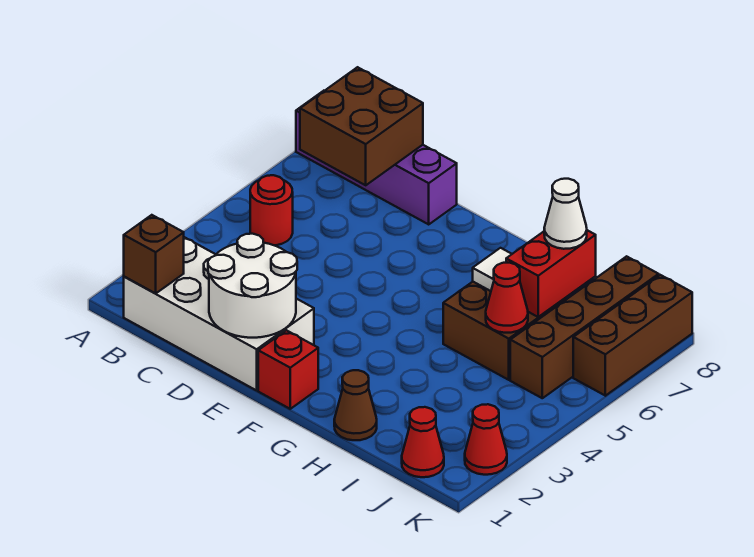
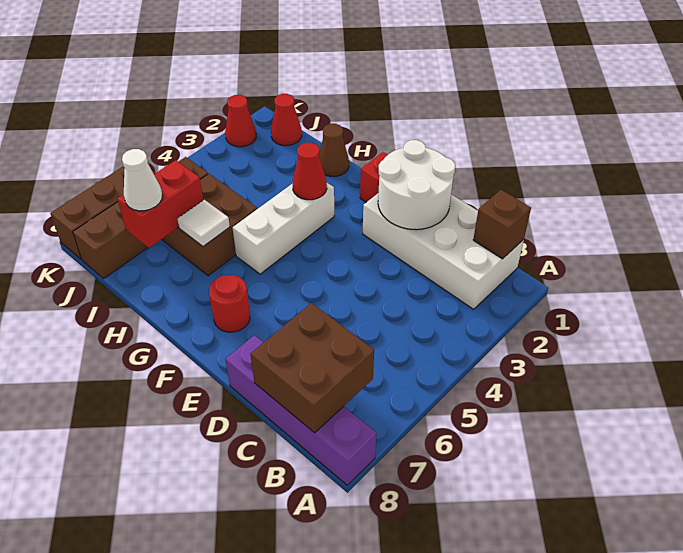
red round brick B5 level 1 -> red round brick F7 level 1
none -> white brick G3:G5 level 1
red cone I5 level 2 -> red cone G3 level 2

